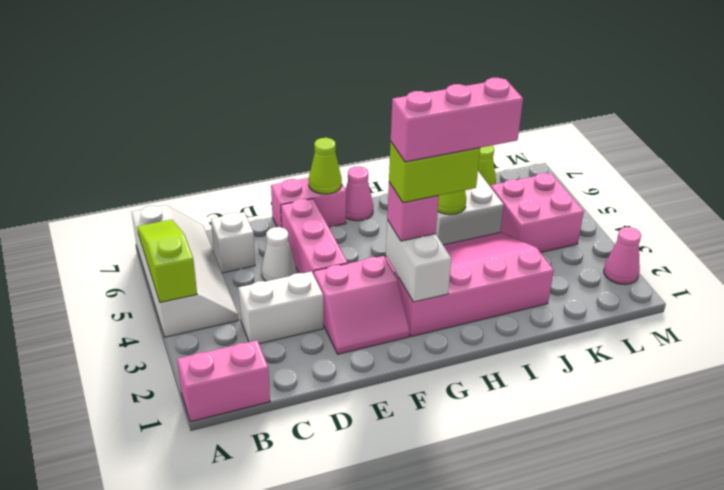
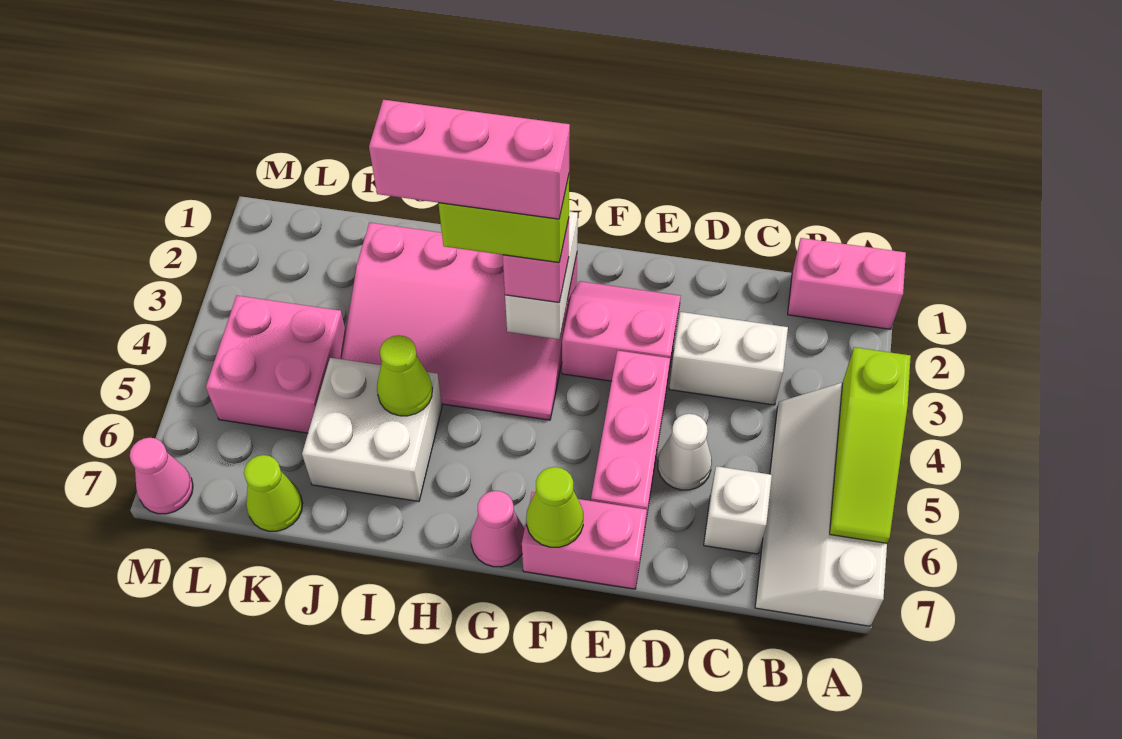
pink cone M2 level 1 -> pink cone M7 level 1

